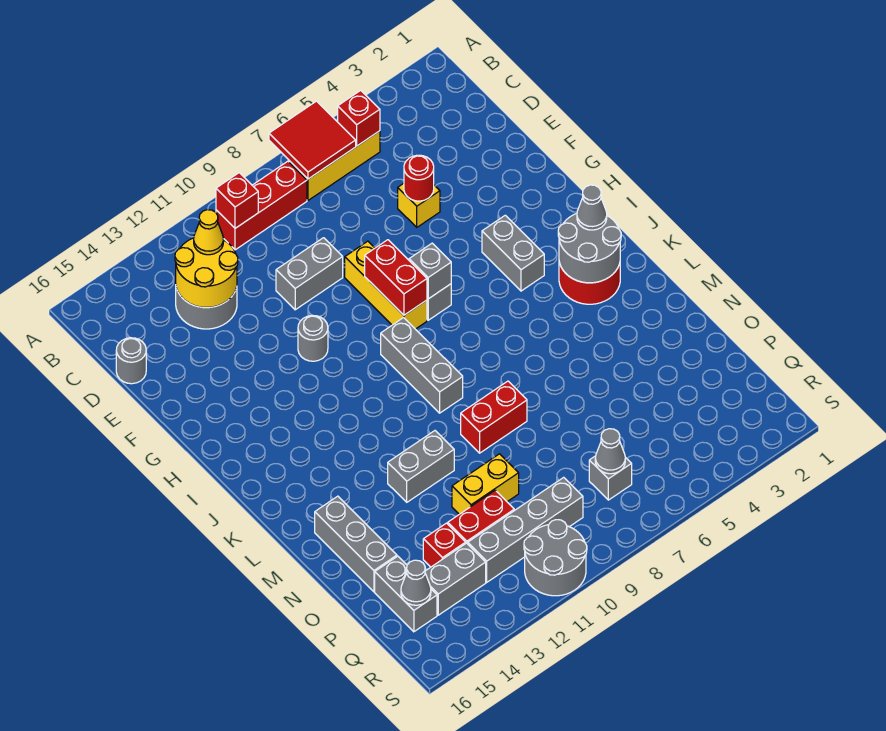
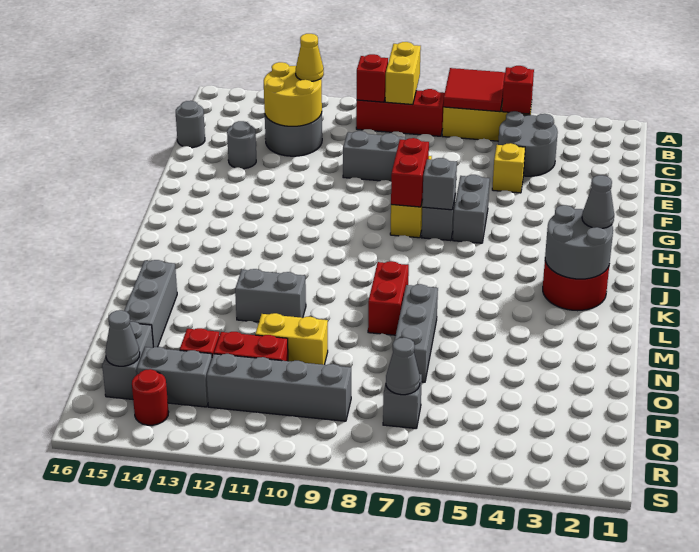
none -> yellow brick A9:B9 level 2
red round brick E5 level 2 -> red round brick R14 level 1
grey round brick G11 level 1 -> grey round brick E14 level 1
grey brick H4:I4 level 1 -> grey brick G6:H6 level 1
grey brick I9:K9 level 1 -> grey brick M7:O7 level 1
red brick M8:M9 level 1 -> red brick L8:M8 level 1
grey round brick R10:S11 level 1 -> grey round brick C4:D5 level 1

